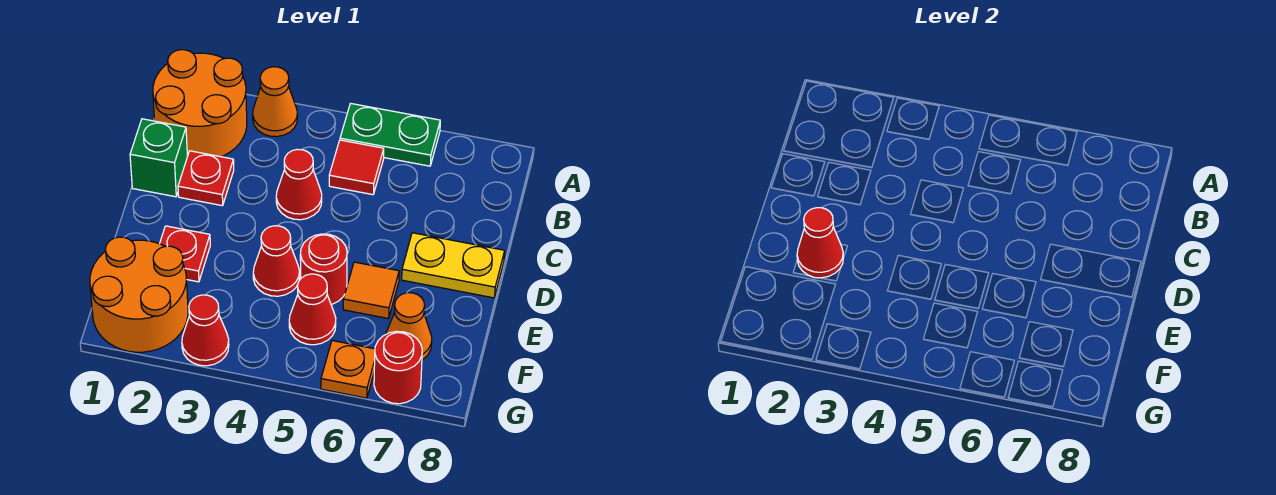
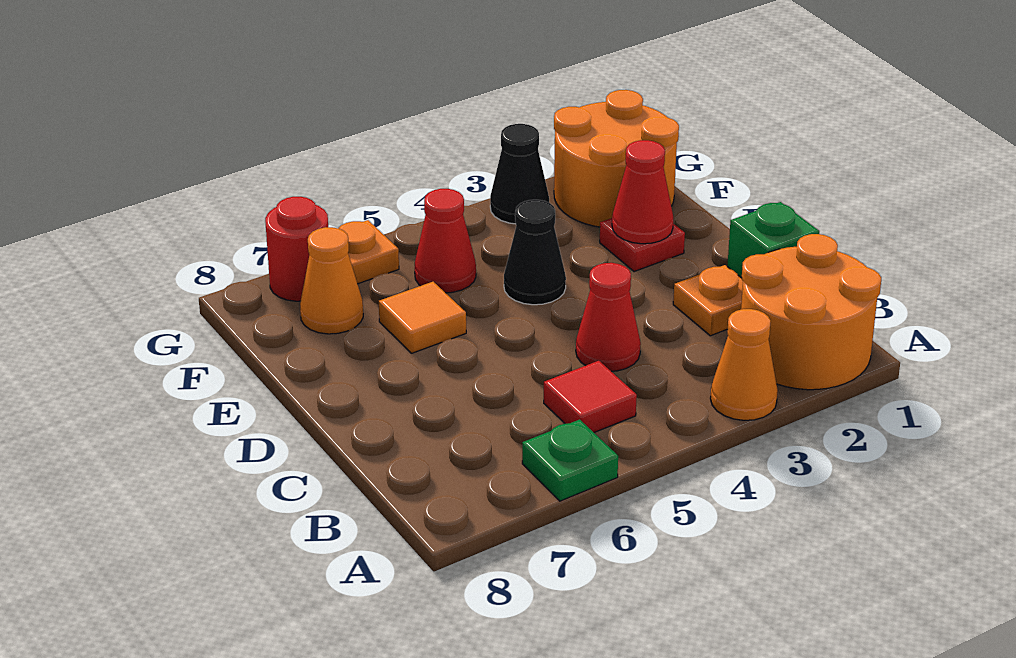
green plate A5:A6 level 1 -> green plate A6 level 1
red plate C2 level 1 -> orange plate C2 level 1
yellow plate D7:D8 level 1 -> none
red cone E4 level 1 -> black cone E4 level 1
red round brick E5 level 1 -> none
red cone G3 level 1 -> black cone G3 level 1

